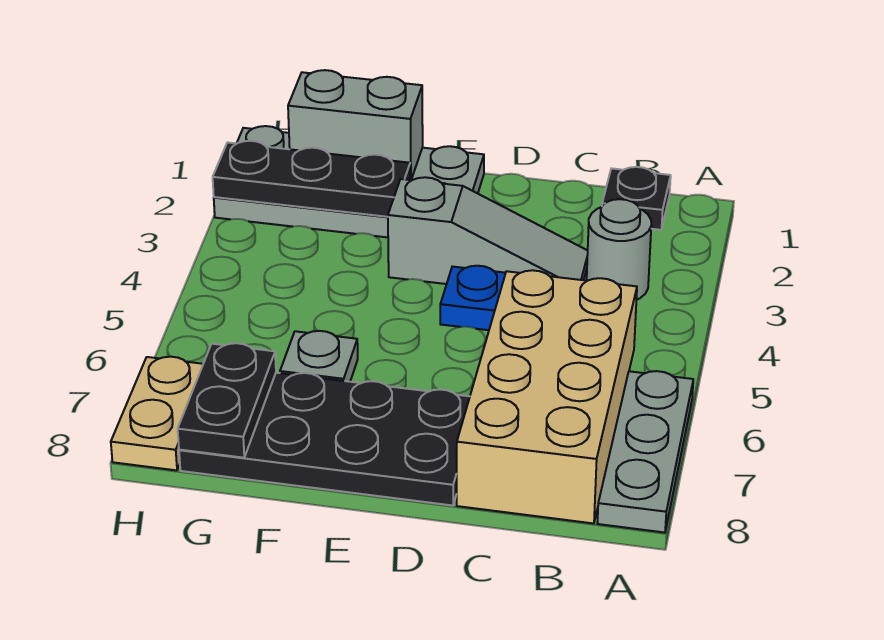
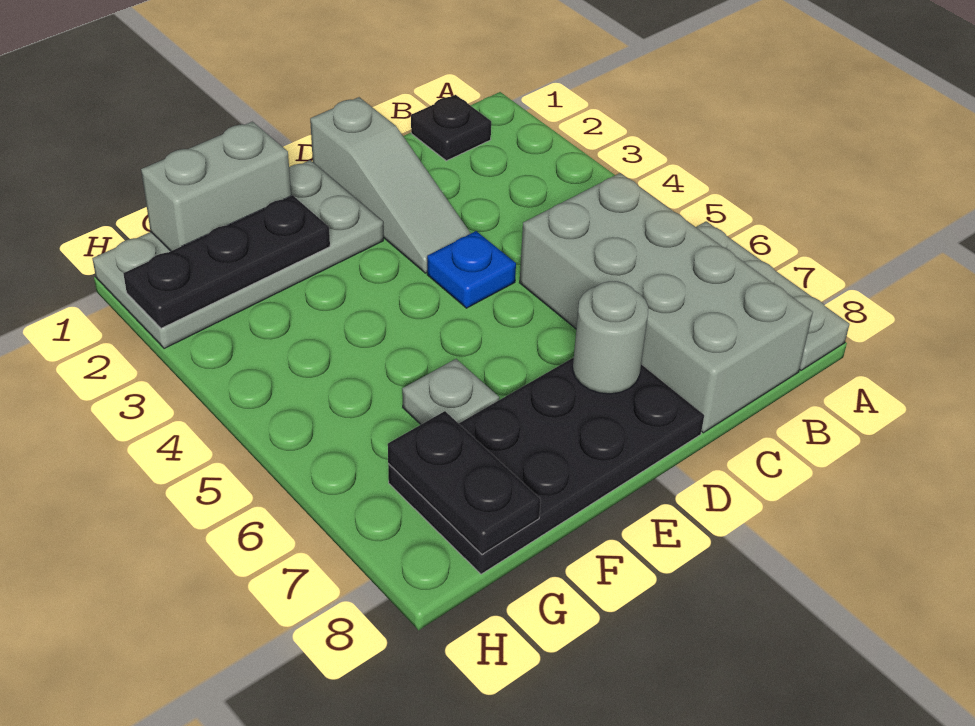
grey round brick B3 level 1 -> grey round brick D7 level 2
tan brick B5:C8 level 1 -> grey brick B5:C8 level 1
grey slope C3:E3 level 1 top E -> grey slope D1:D3 level 1 top 1
tan plate H7:H8 level 1 -> none

